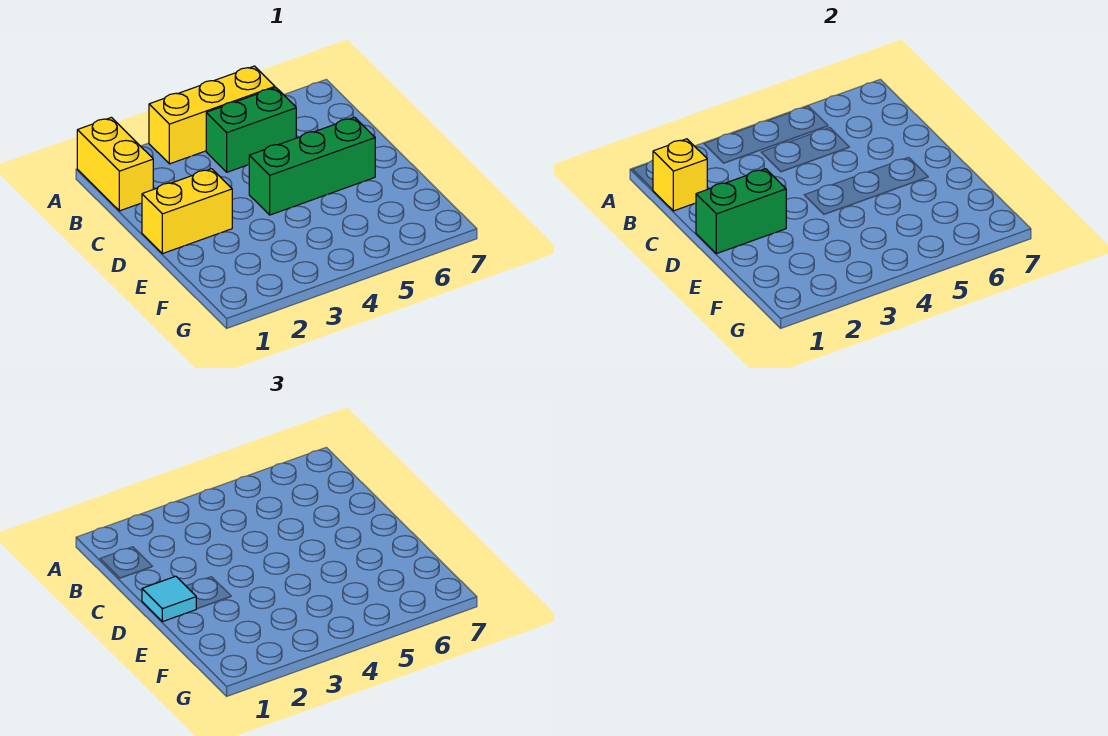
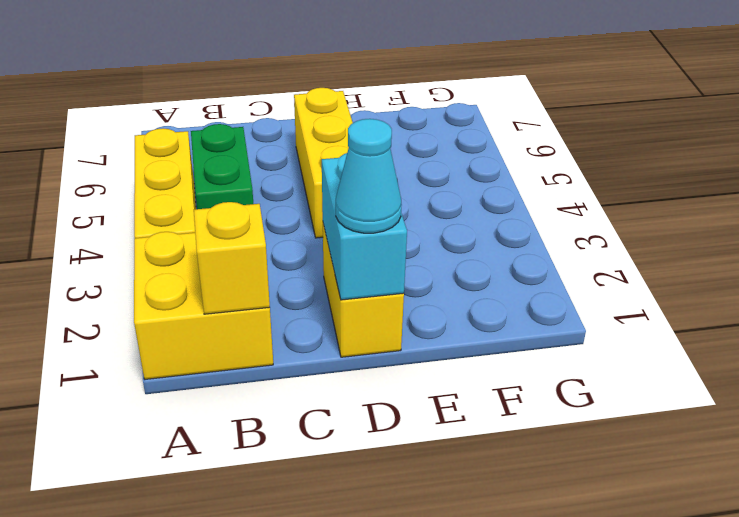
yellow brick A1:B1 level 1 -> yellow brick A1:B2 level 1
green brick D1:D2 level 2 -> cyan brick D1:D2 level 2
cyan tile D1 level 3 -> cyan cone D1 level 3
green brick D4:D6 level 1 -> yellow brick D4:D6 level 1

